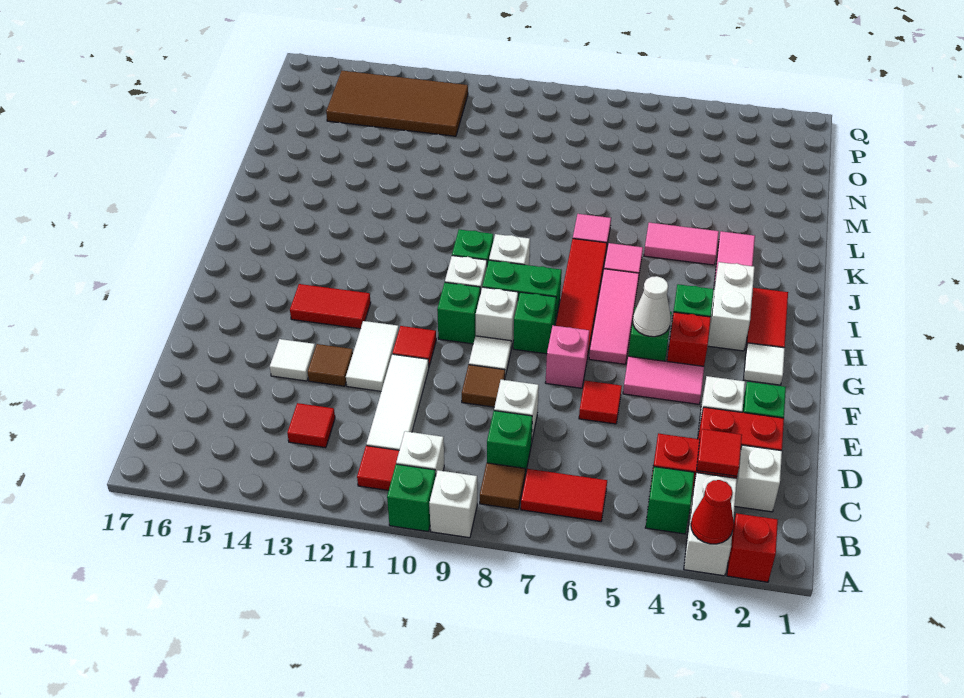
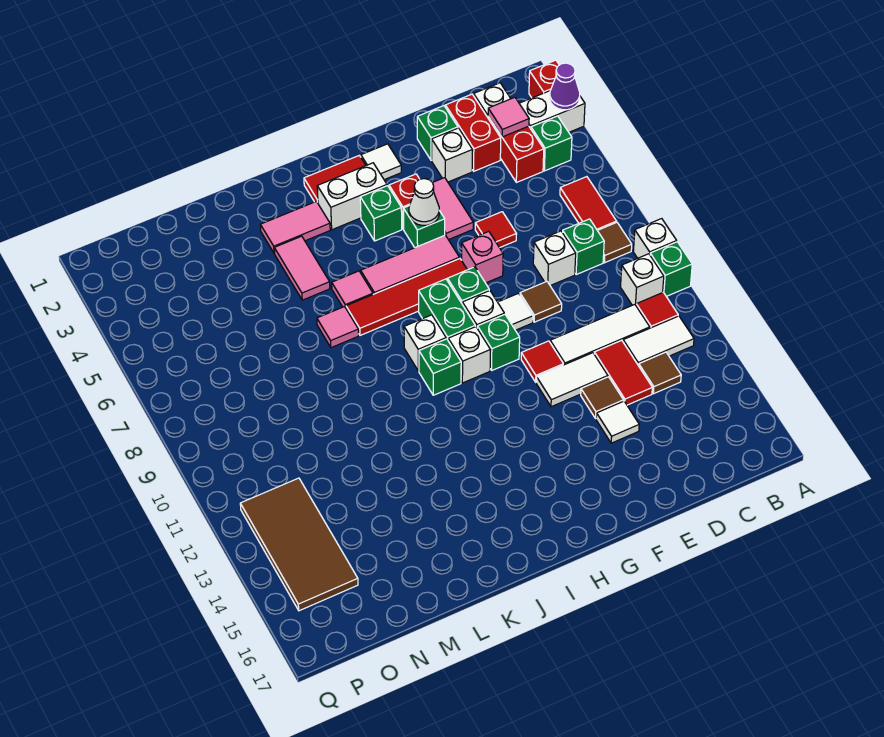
red cone A3 level 2 -> purple cone A3 level 2
none -> white tile B12:C12 level 1
red tile C3 level 2 -> pink tile C3 level 2
red tile C13 level 1 -> brown tile C13 level 1
red tile G13:G14 level 1 -> red tile D12:D13 level 1

